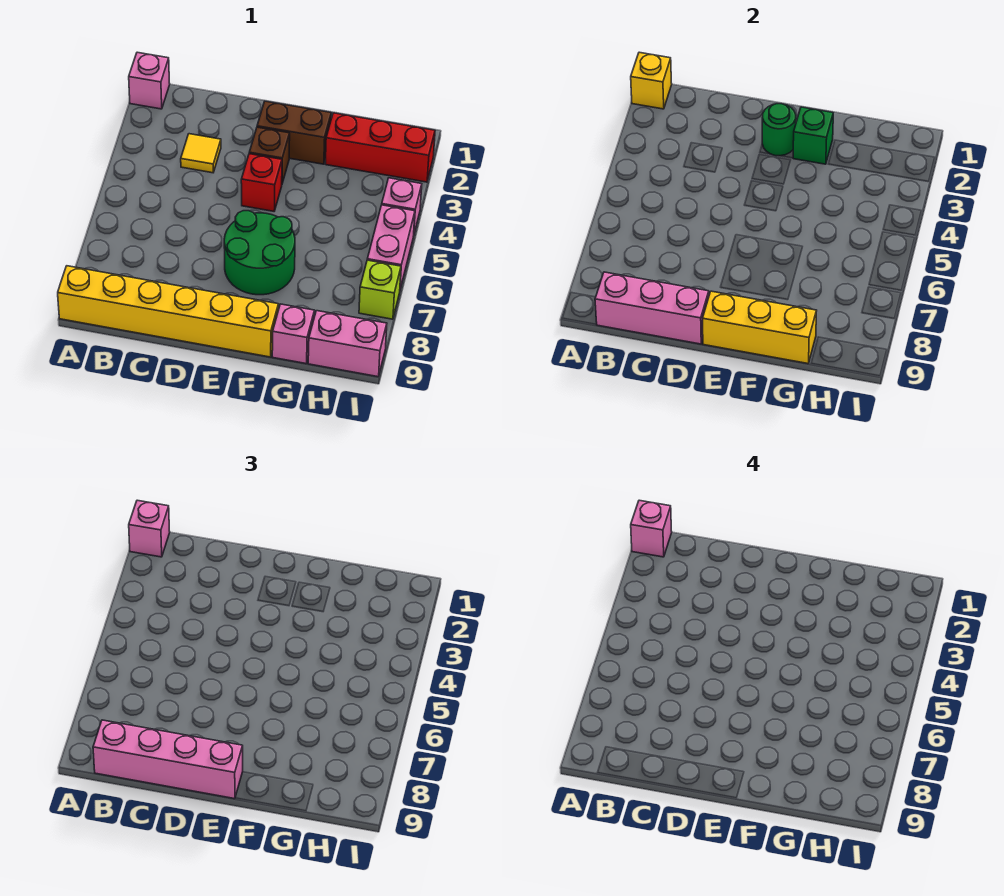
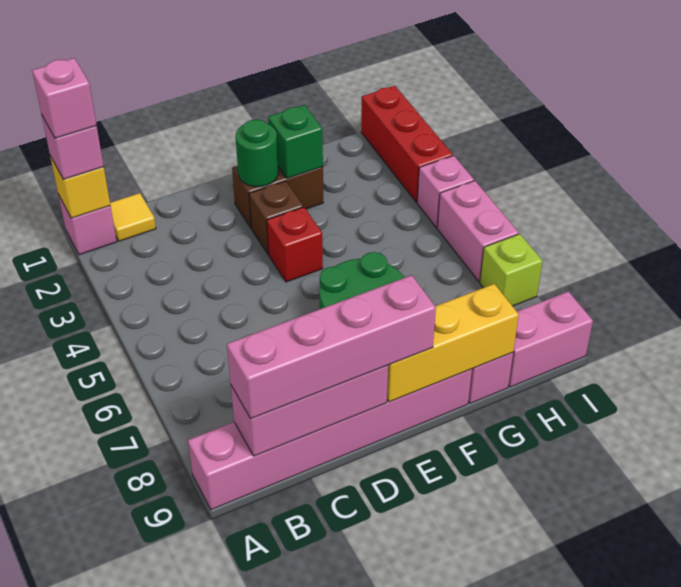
yellow brick A9:F9 level 1 -> pink brick A9:F9 level 1
yellow tile C3 level 1 -> yellow tile B1 level 1
red brick G2:I2 level 1 -> red brick I1:I3 level 1

